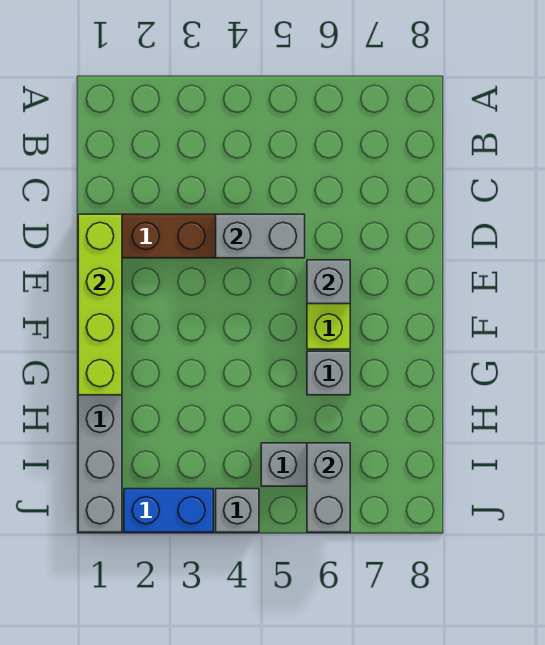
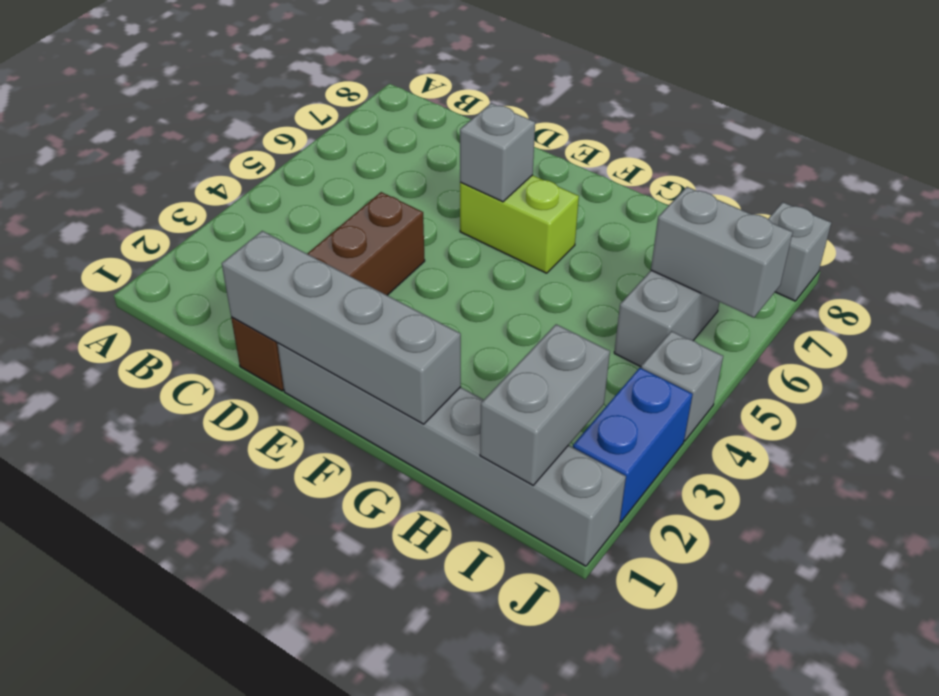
lime brick D1:G1 level 2 -> grey brick D1:G1 level 2
grey brick D4:D5 level 2 -> grey brick I1:I2 level 2
grey brick G6 level 1 -> grey brick J8 level 1

